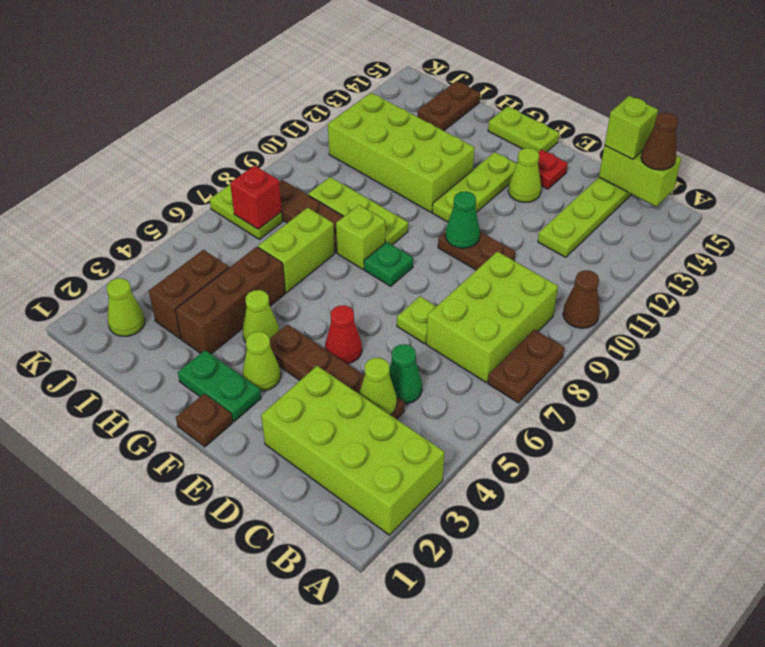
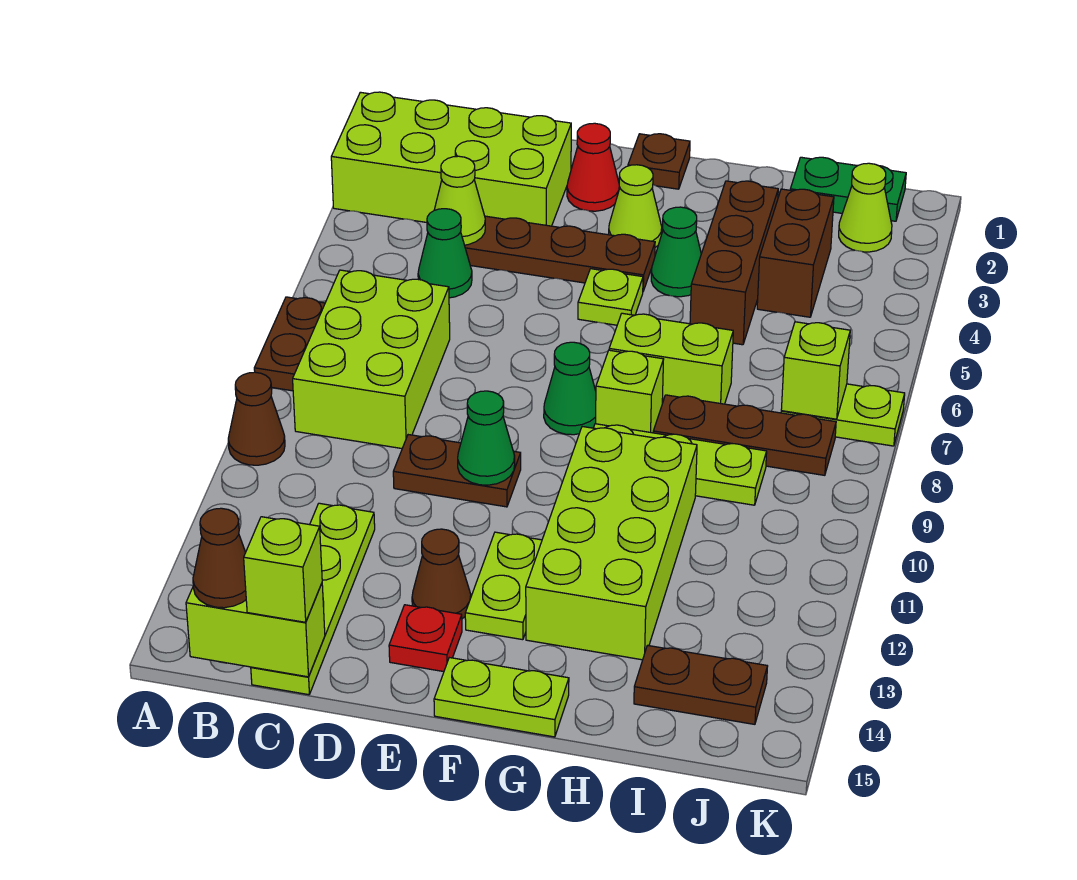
lime plate D7 level 1 -> lime plate F5 level 1
red cone E5 level 1 -> red cone E2 level 1
lime cone E13 level 1 -> brown cone E13 level 1
green plate F2:G2 level 1 -> green plate I1:J1 level 1
green plate F8 level 1 -> green cone F8 level 1
lime plate F11:F13 level 1 -> lime plate F12:F13 level 1
lime cone G4 level 1 -> green cone G4 level 1
lime brick G11:J12 level 1 -> lime brick G10:H13 level 1
lime brick H6:H7 level 1 -> lime brick G7:H7 level 1
brown plate I14:I15 level 1 -> brown plate I14:J14 level 1
red brick J7 level 2 -> lime brick J7 level 2

